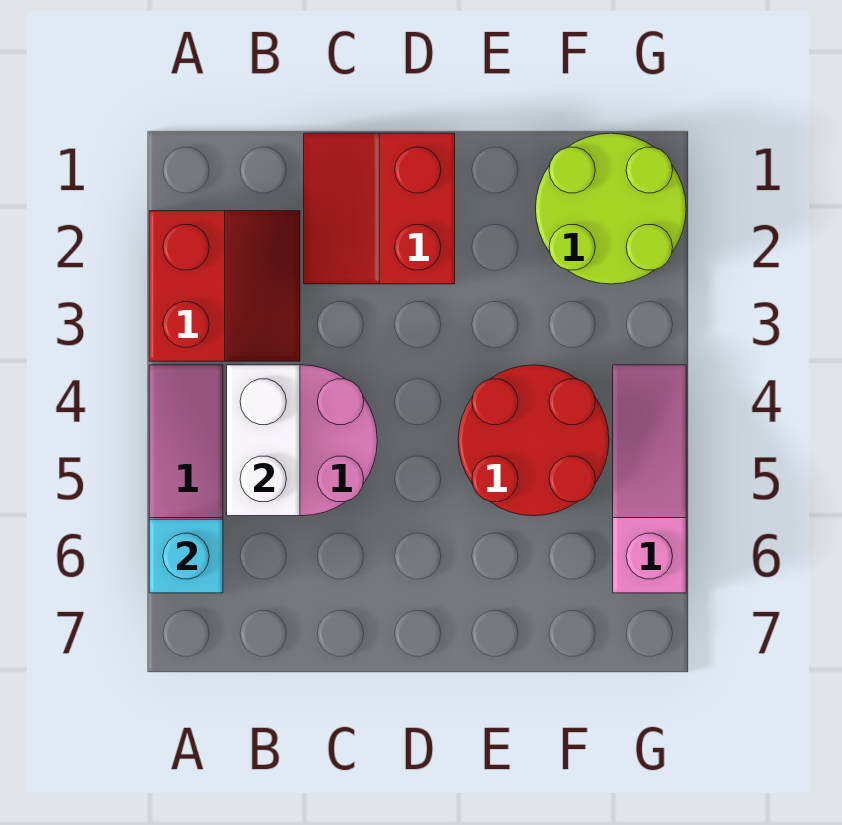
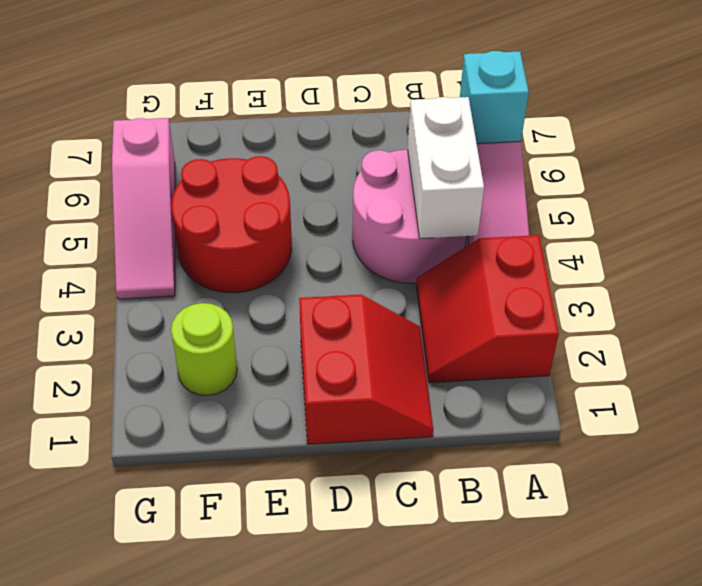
lime round brick F1:G2 level 1 -> lime round brick F2 level 1

